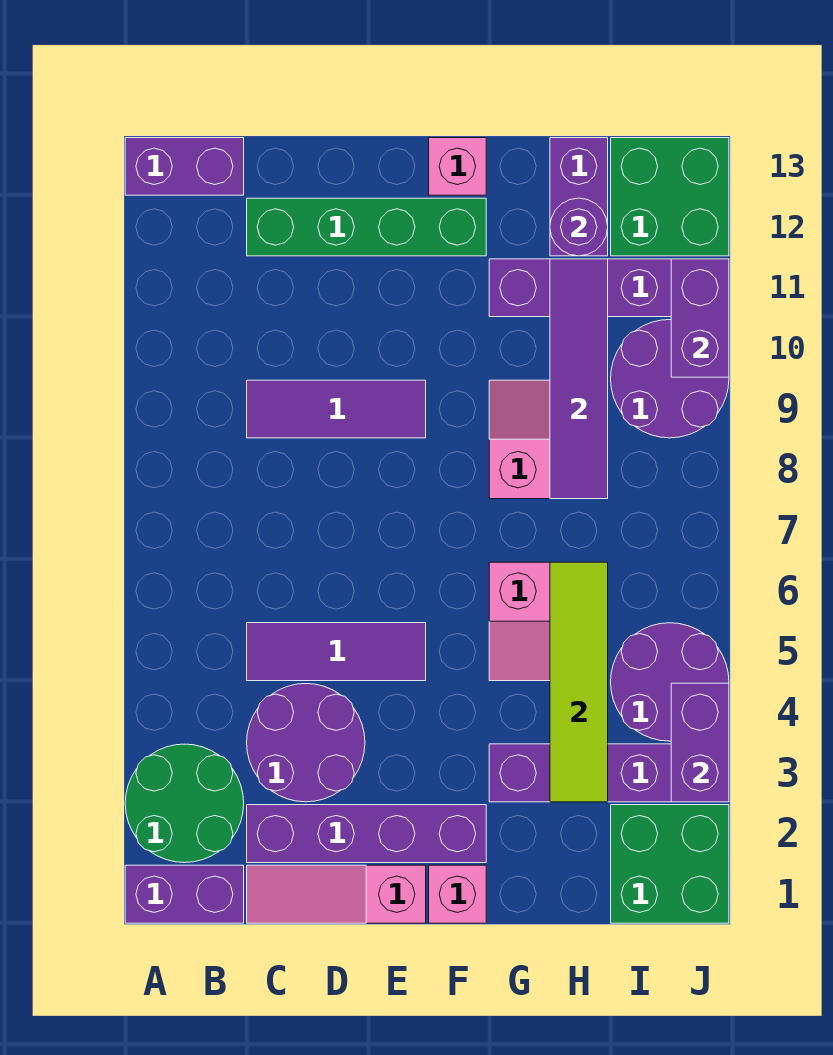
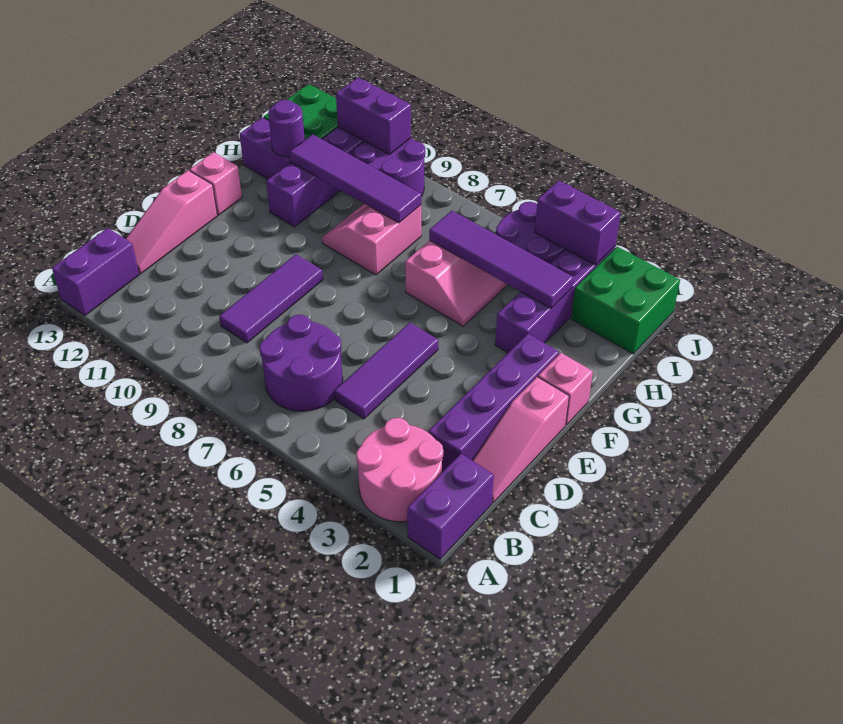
green round brick A2:B3 level 1 -> pink round brick A2:B3 level 1
purple round brick C3:D4 level 1 -> purple round brick B6:C7 level 1
green brick C12:F12 level 1 -> none
none -> pink slope C13:E13 level 1 top E
lime tile H3:H6 level 2 -> purple tile H3:H6 level 2

